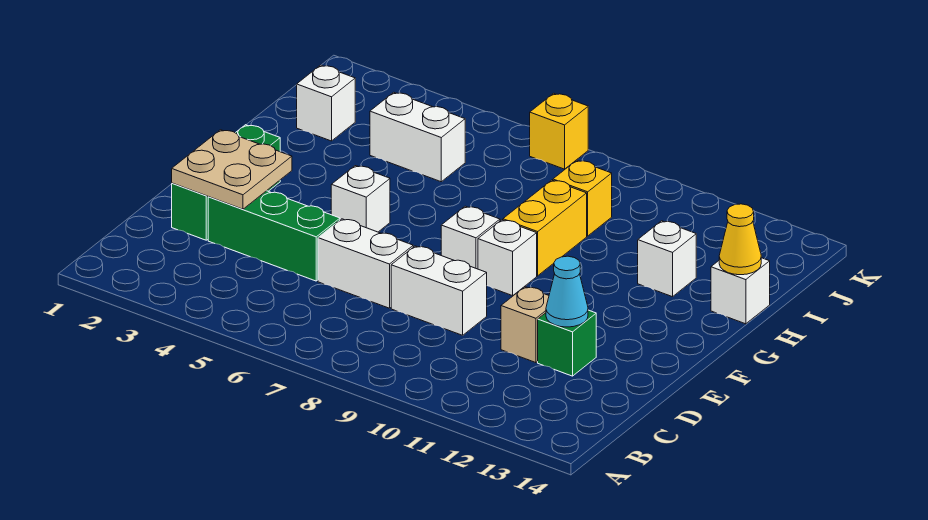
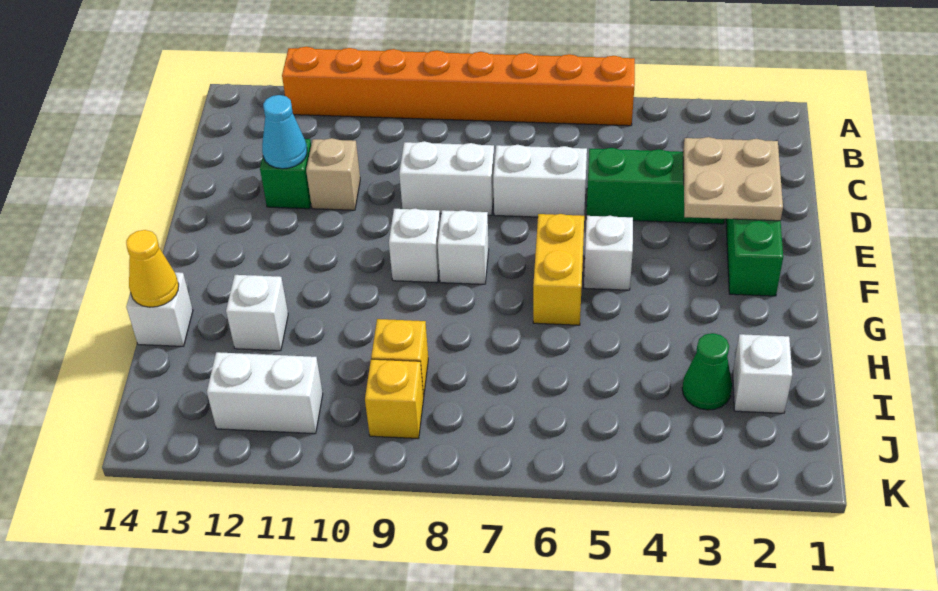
none -> orange brick A5:A12 level 1
yellow brick G9:H9 level 1 -> yellow brick F6:G6 level 1
none -> green cone I3 level 1
white brick I4:I5 level 1 -> white brick J11:J12 level 1
yellow brick K7 level 1 -> yellow brick J9 level 1

